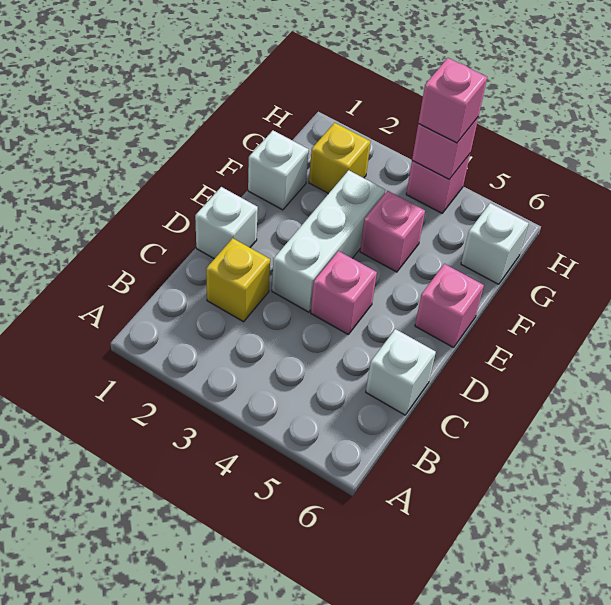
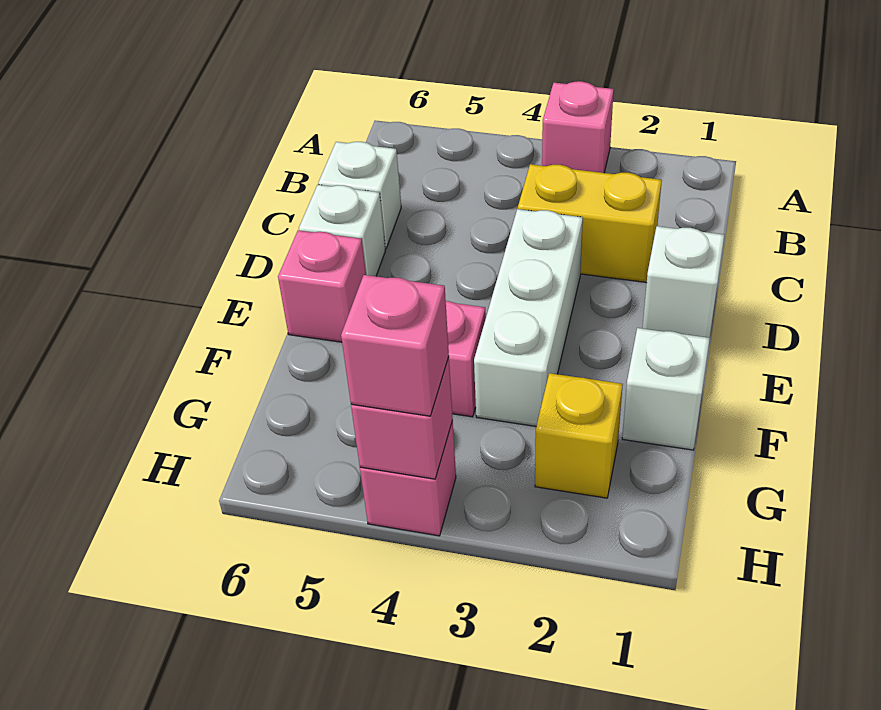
yellow brick C2 level 1 -> yellow brick C2:C3 level 1
pink brick D4 level 1 -> pink brick A3 level 1
white brick G6 level 1 -> white brick D6 level 1

